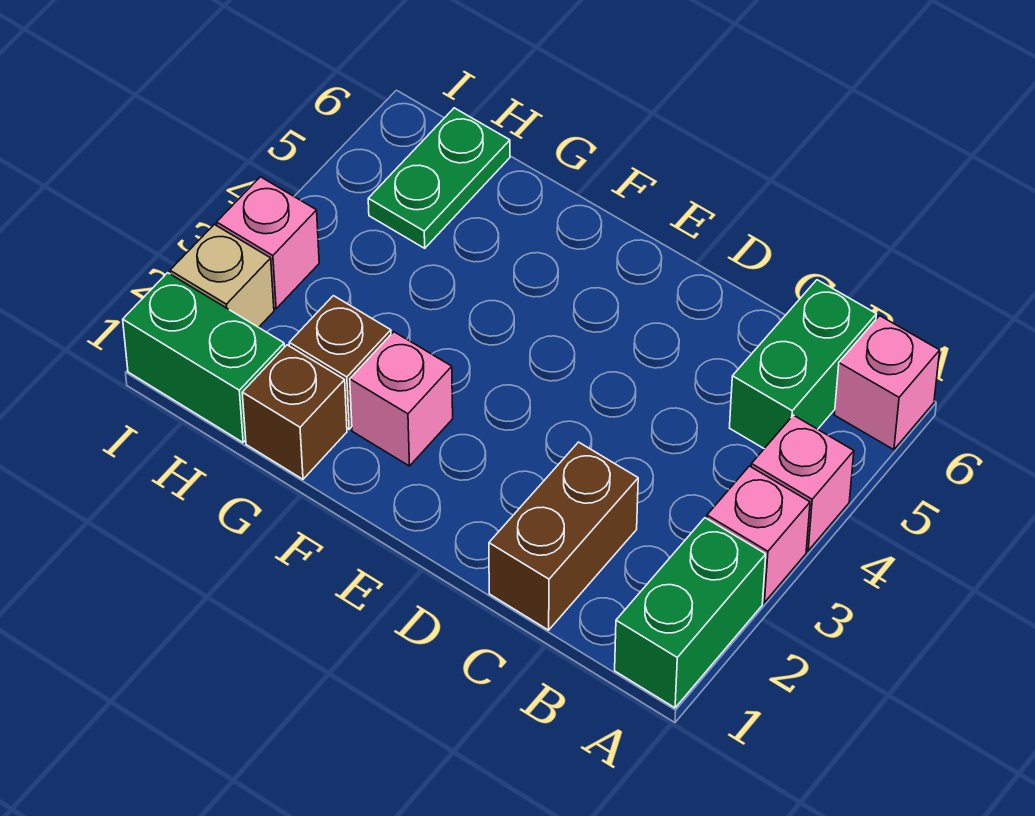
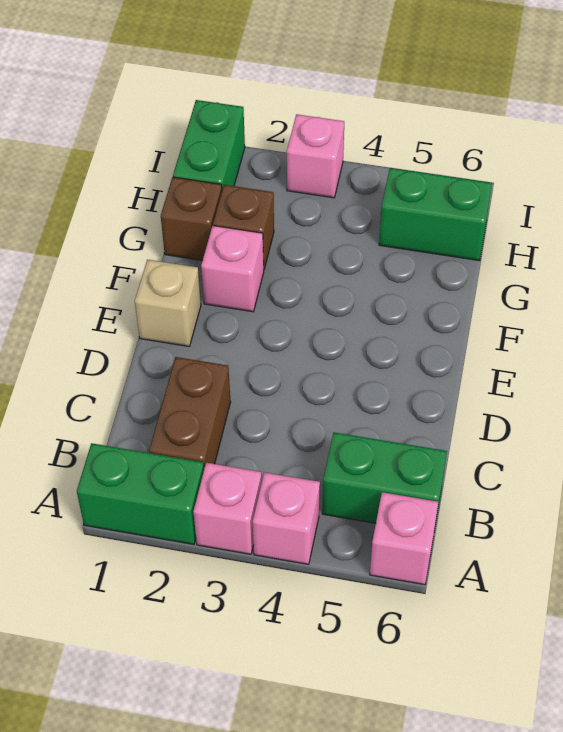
brown brick C1:C2 level 1 -> brown brick B2:C2 level 1
green plate H5:H6 level 1 -> green brick H5:H6 level 1
tan brick I2 level 1 -> tan brick E1 level 1

